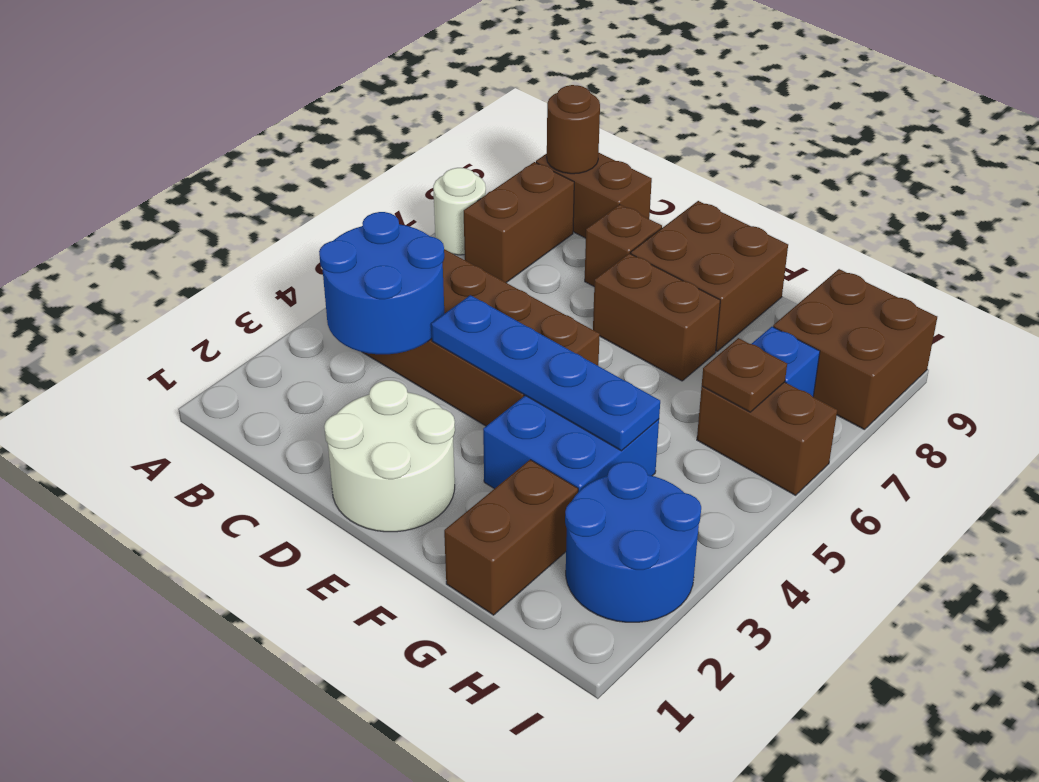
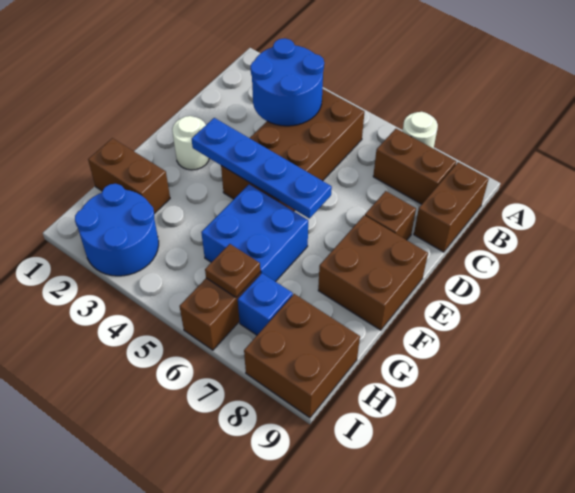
brown round brick B9 level 2 -> none
white round brick D1:E2 level 1 -> white round brick E2 level 1
blue plate D4:G4 level 2 -> blue plate E3:E6 level 2
brown brick E7:F7 level 1 -> none
blue brick F3:G4 level 1 -> blue brick F5:G6 level 1

